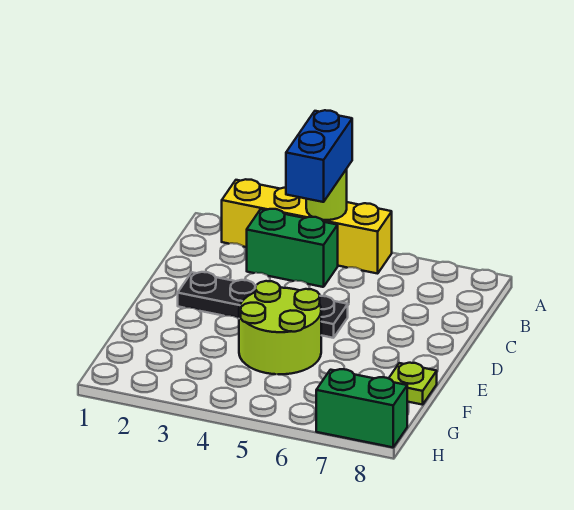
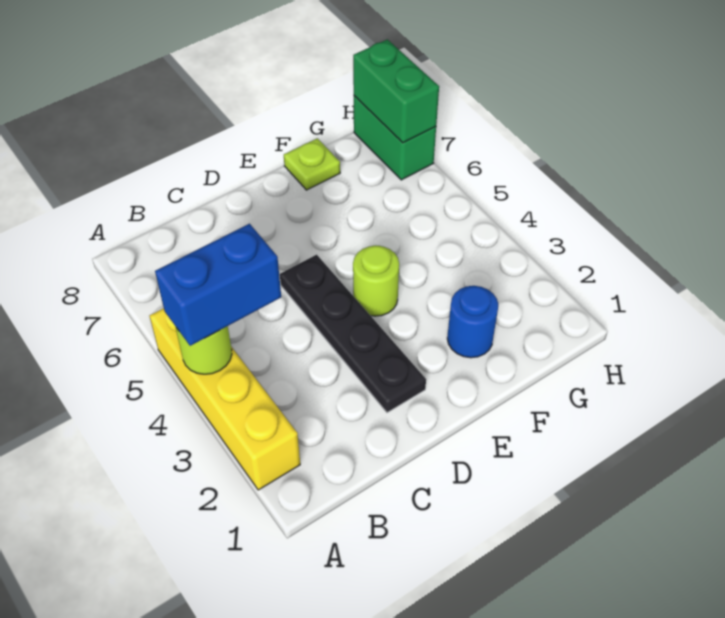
green brick B3:B4 level 1 -> green brick H7:H8 level 2
lime round brick E4:F5 level 1 -> lime round brick E4 level 1
none -> blue round brick F2 level 1

